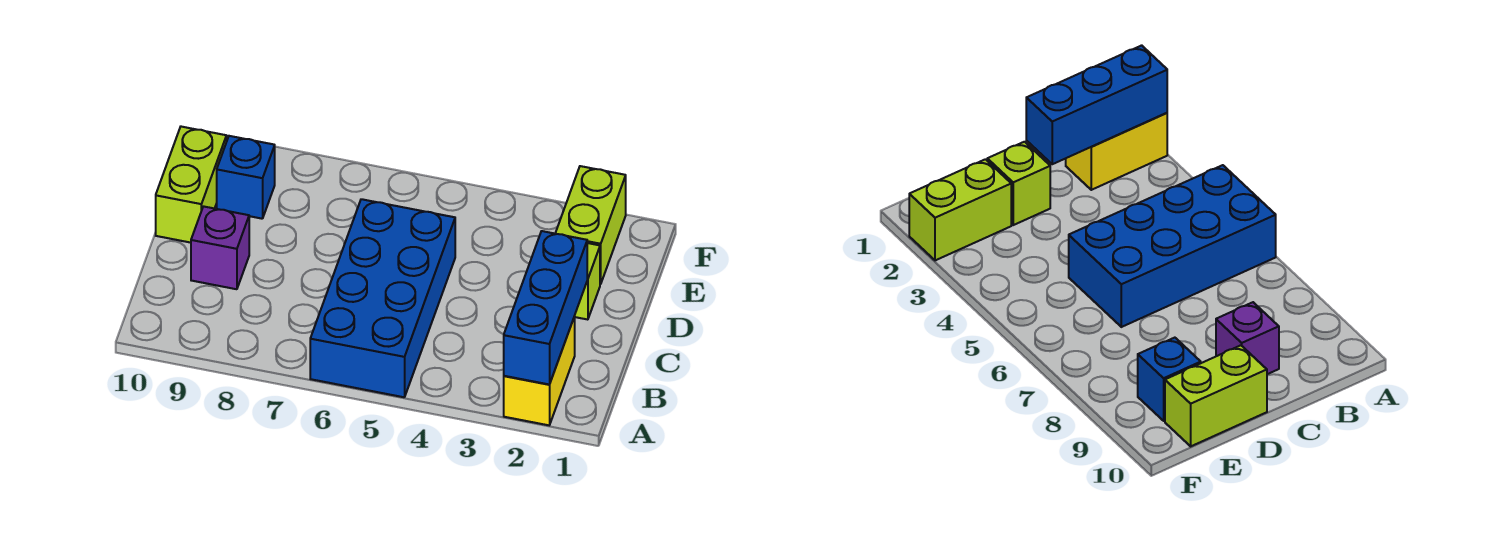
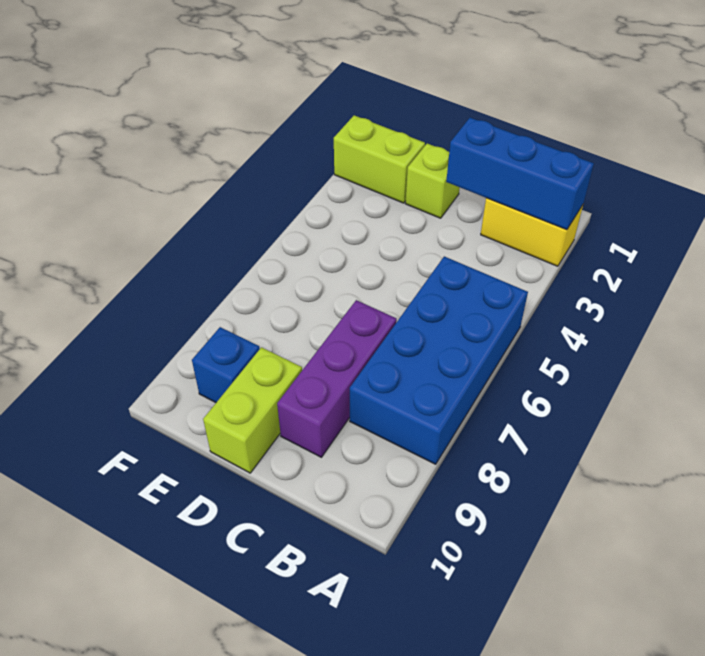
blue brick A5:D6 level 1 -> blue brick A5:B8 level 1
purple brick C9 level 1 -> purple brick C7:C9 level 1
lime brick D10:E10 level 1 -> lime brick D9:D10 level 1

